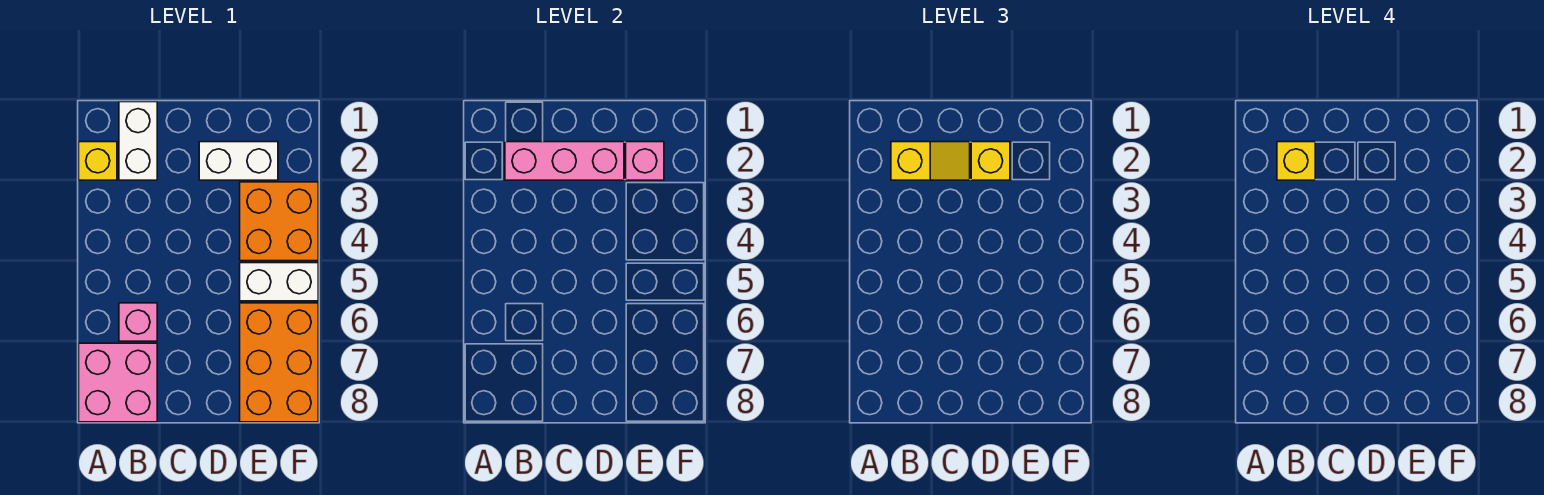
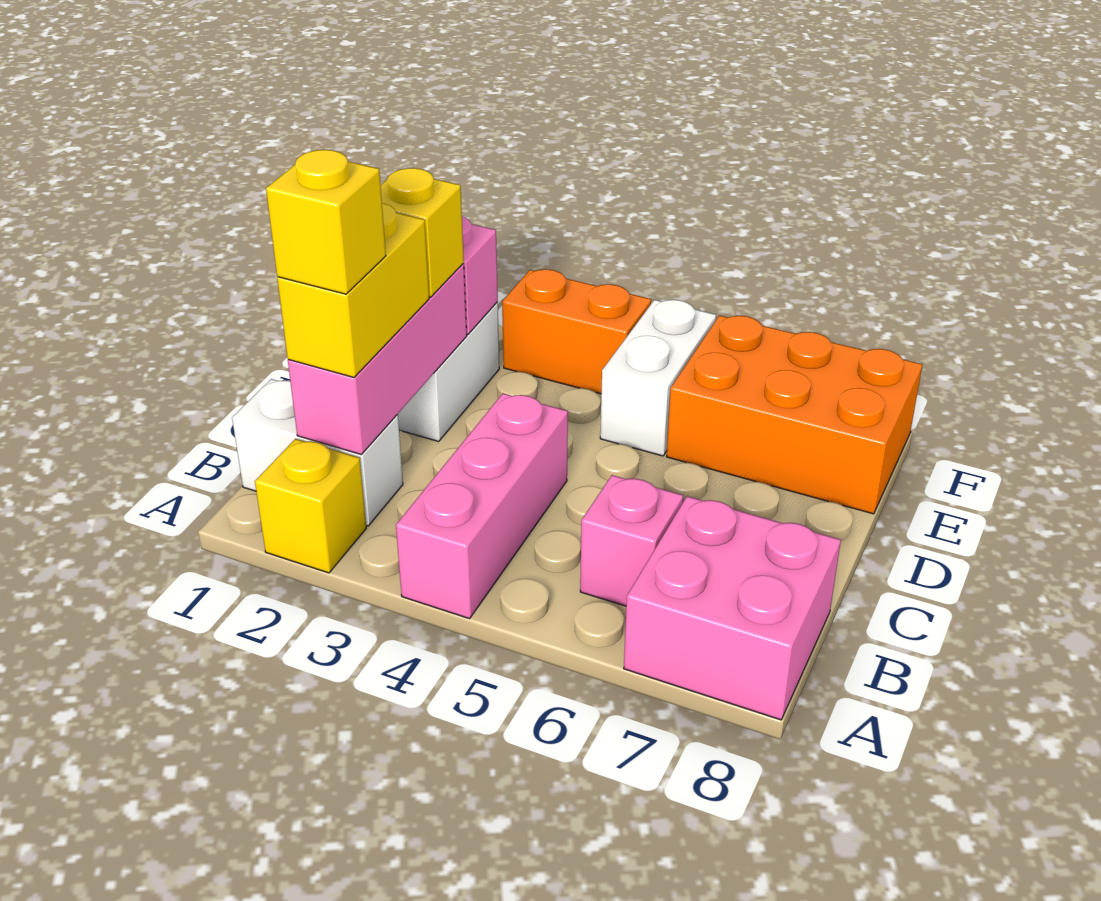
none -> pink brick A4:C4 level 1
yellow slope B2:C2 level 3 top B -> yellow brick B2:C2 level 3
orange brick E3:F4 level 1 -> orange brick F3:F4 level 1

